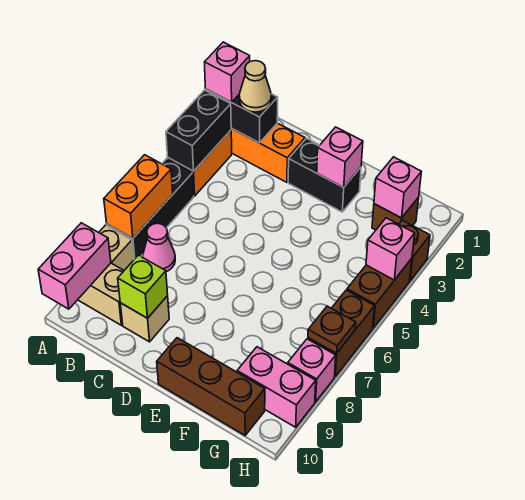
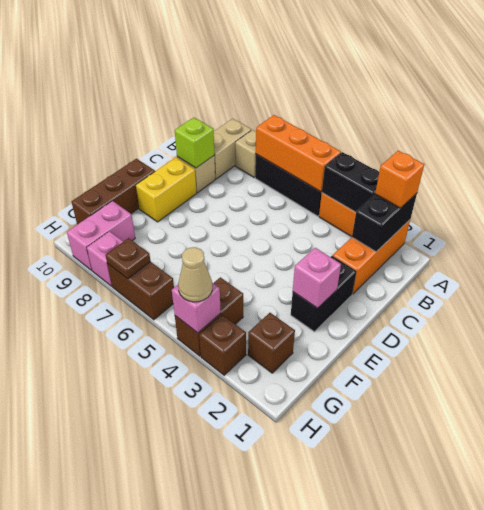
pink brick A2 level 3 -> orange brick A2 level 3
orange brick A6:A7 level 2 -> orange brick A5:A7 level 2
pink brick A9:A10 level 2 -> none
tan cone B2 level 3 -> tan cone H4 level 3
pink cone B7 level 1 -> none
none -> yellow brick D9:E9 level 1
pink brick G2 level 2 -> none
brown brick H4:H5 level 1 -> brown brick G4:H4 level 1

